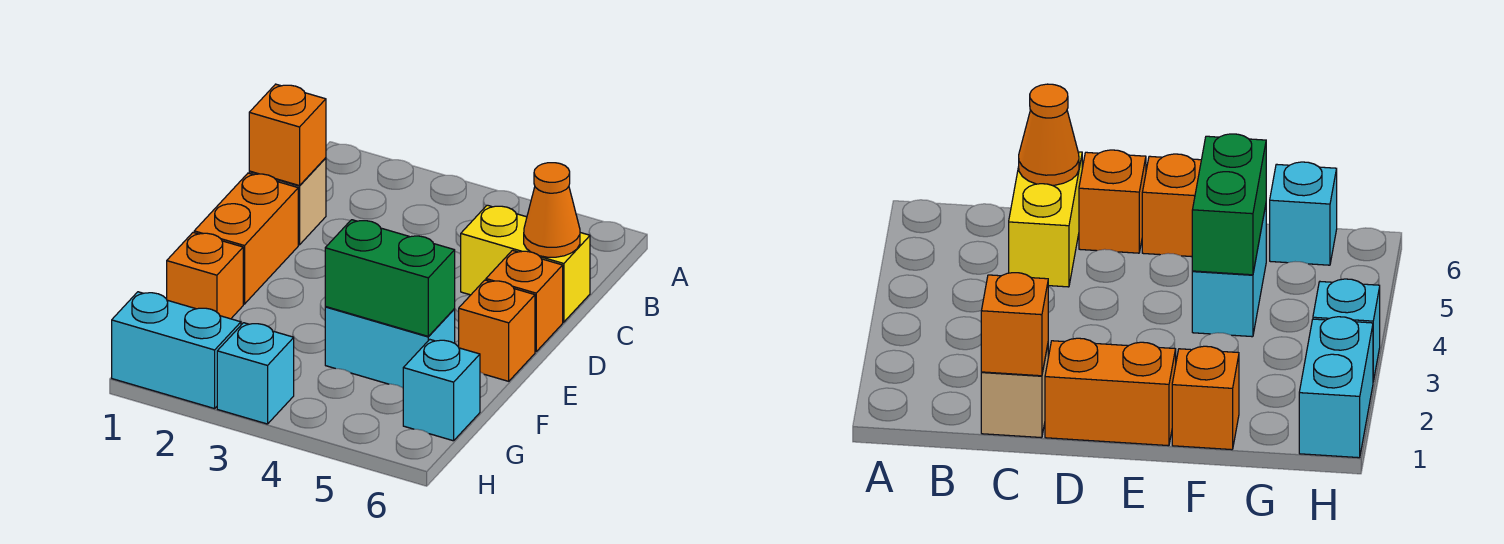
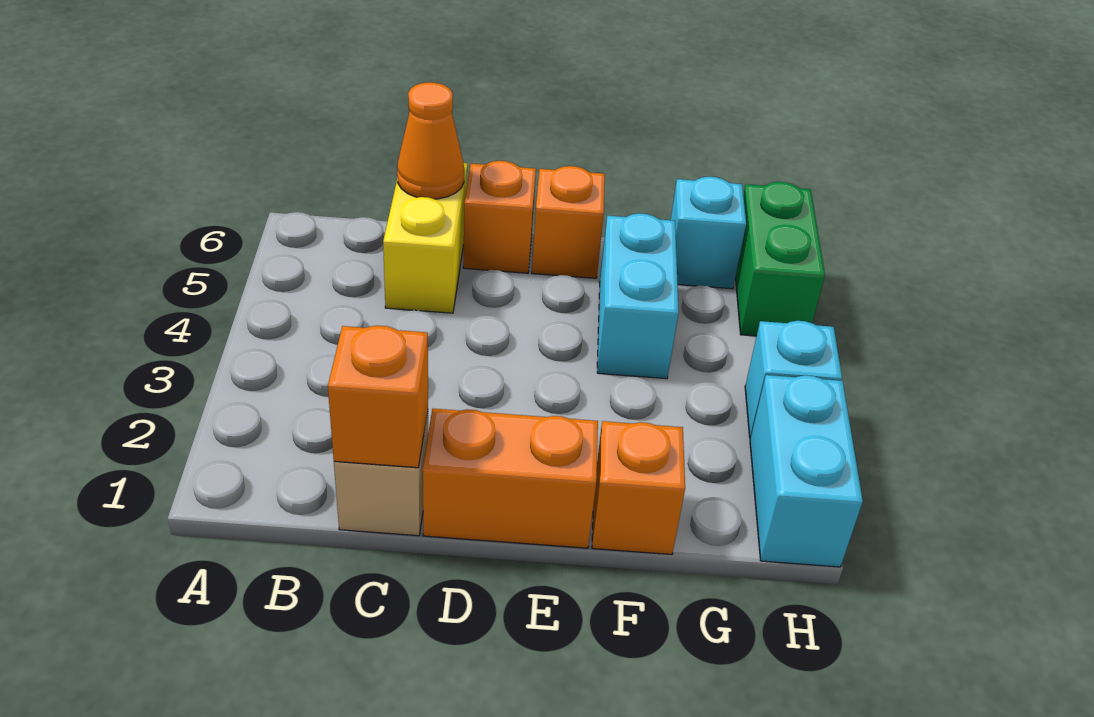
green brick F4:F5 level 2 -> green brick H5:H6 level 1

